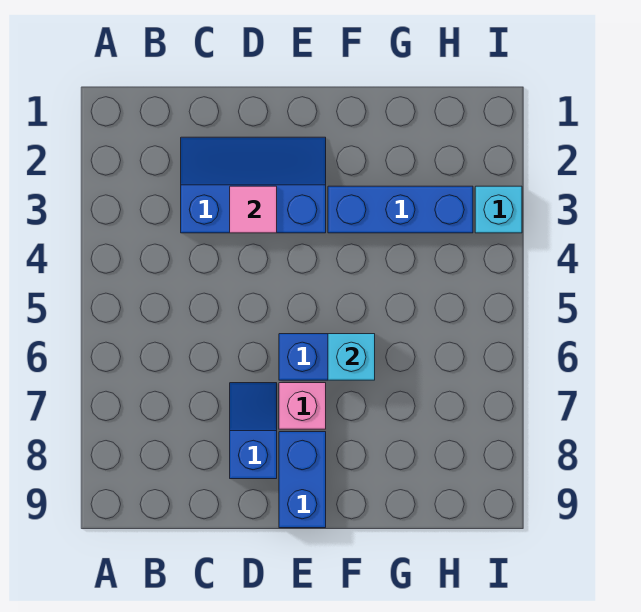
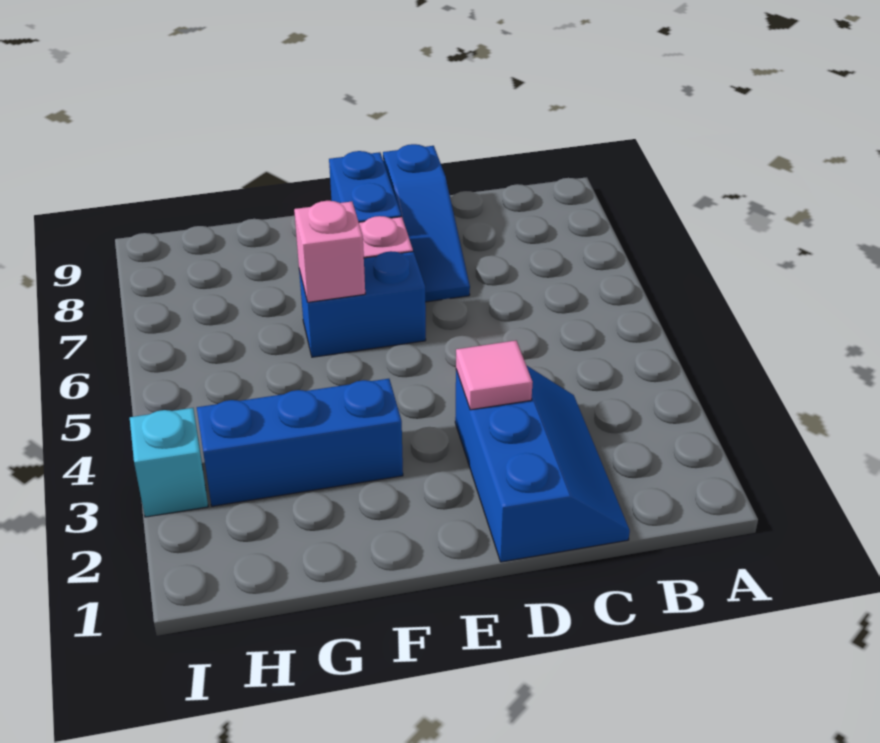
blue slope C2:E3 level 1 top 3 -> blue slope C1:D3 level 1 top D
blue slope D7:D8 level 1 top 8 -> blue slope D7:D9 level 1 top 9
cyan brick F6 level 2 -> pink brick F6 level 2

